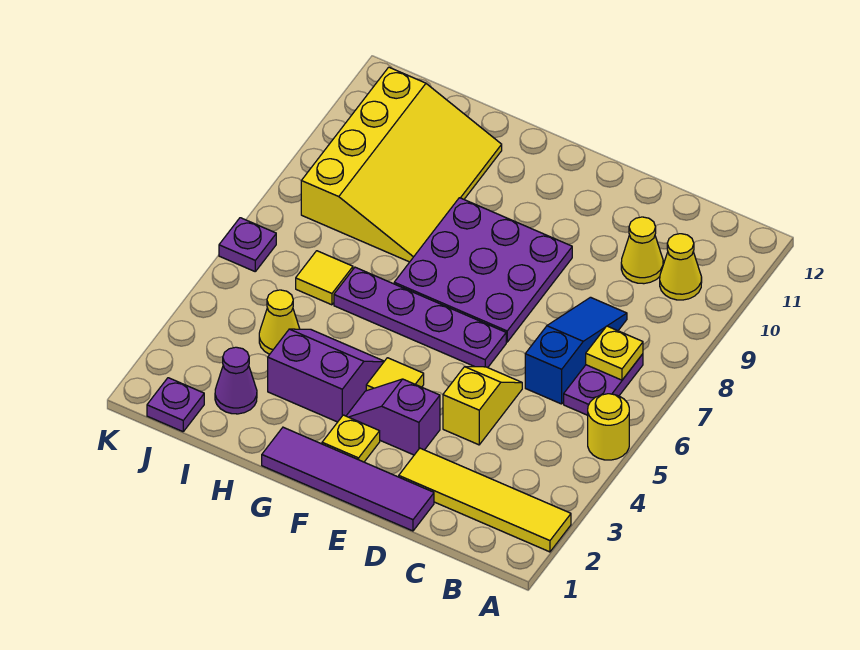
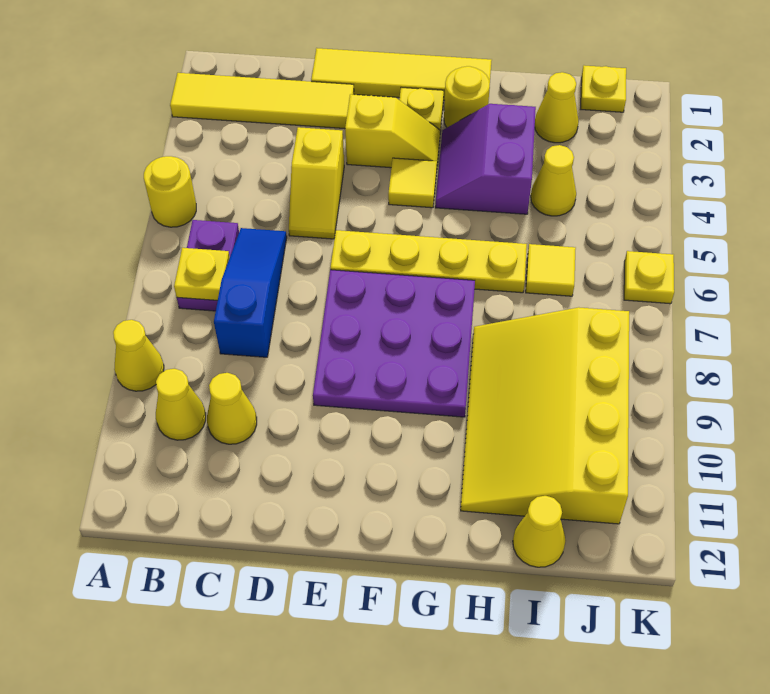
none -> yellow cone A9 level 1
blue slope C6:C8 level 1 top 6 -> blue slope C6:C8 level 1 top 8
purple tile D1:G1 level 1 -> yellow tile D1:G1 level 1
purple slope E3:F3 level 1 top E -> yellow slope E3:F3 level 1 top E
purple plate E6:H6 level 1 -> yellow plate E6:H6 level 1
none -> yellow round brick G2 level 1
purple slope G3:H4 level 1 top 3 -> purple slope G3:H4 level 1 top H
purple cone I2 level 1 -> yellow cone I2 level 1
none -> yellow cone I12 level 1
purple plate J1 level 1 -> yellow plate J1 level 1
purple plate K6 level 1 -> yellow plate K6 level 1

